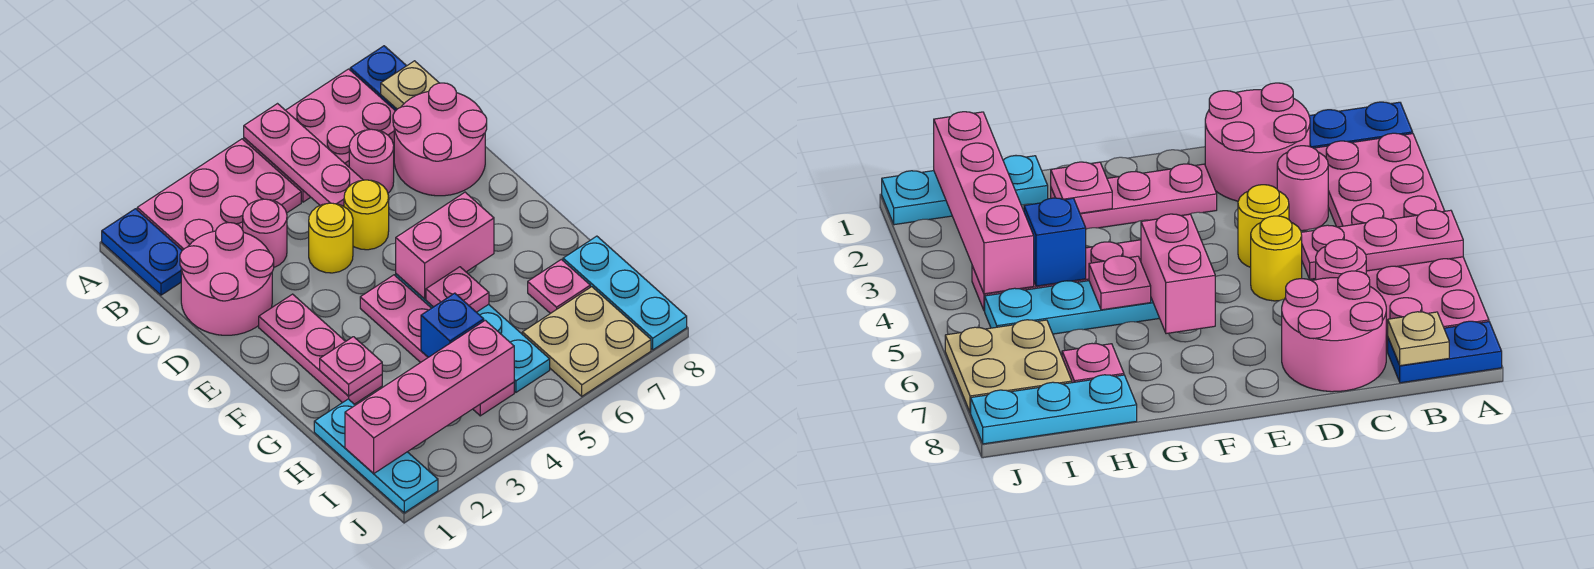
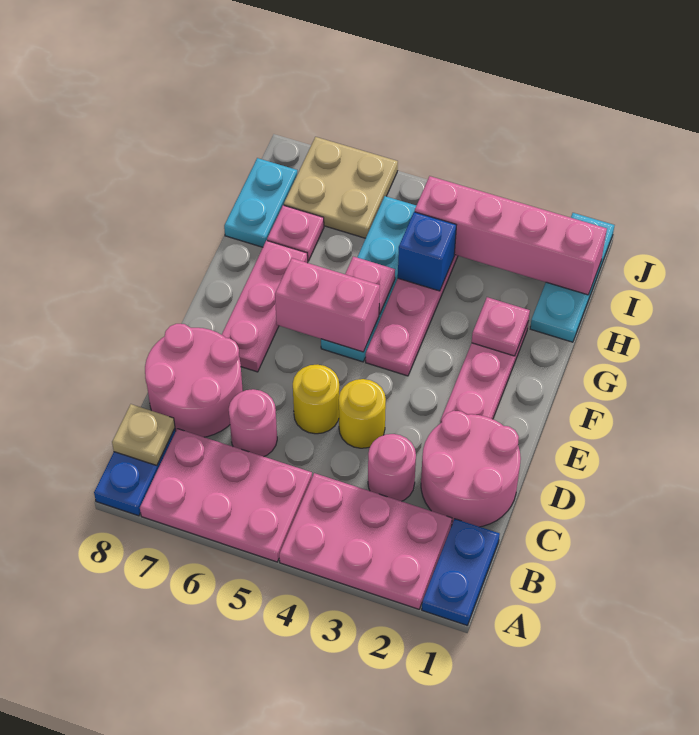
pink plate A5:C5 level 2 -> pink plate E7:G7 level 1
cyan plate H8:J8 level 1 -> cyan plate H8:I8 level 1

